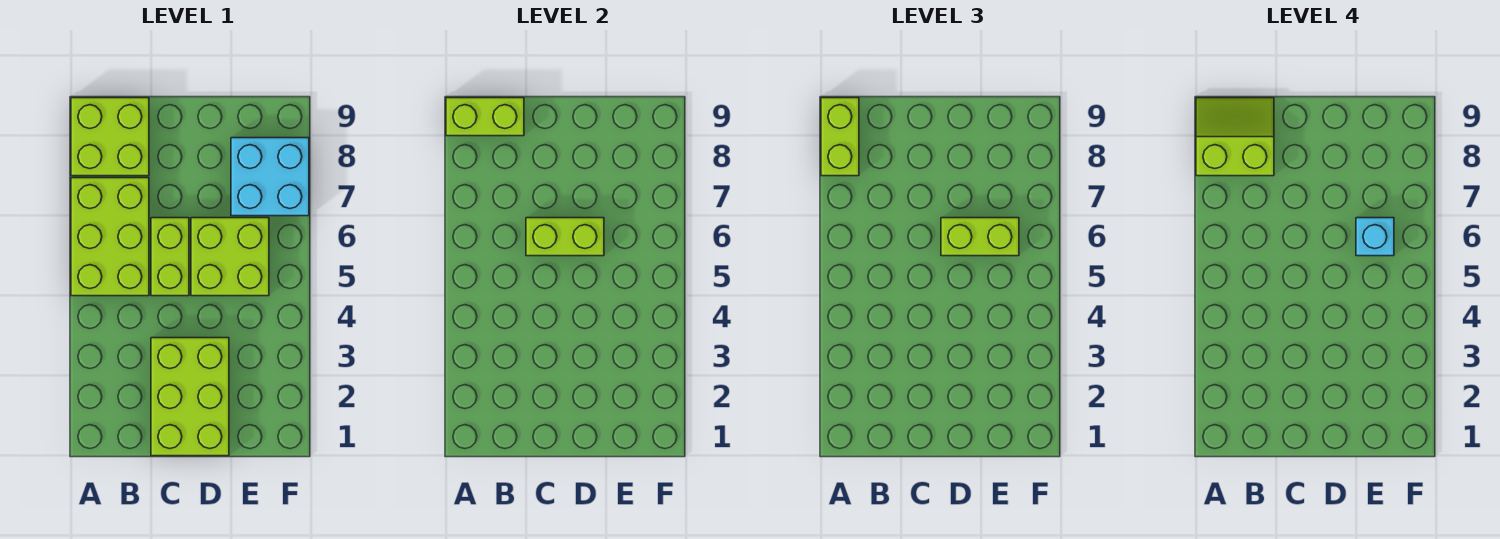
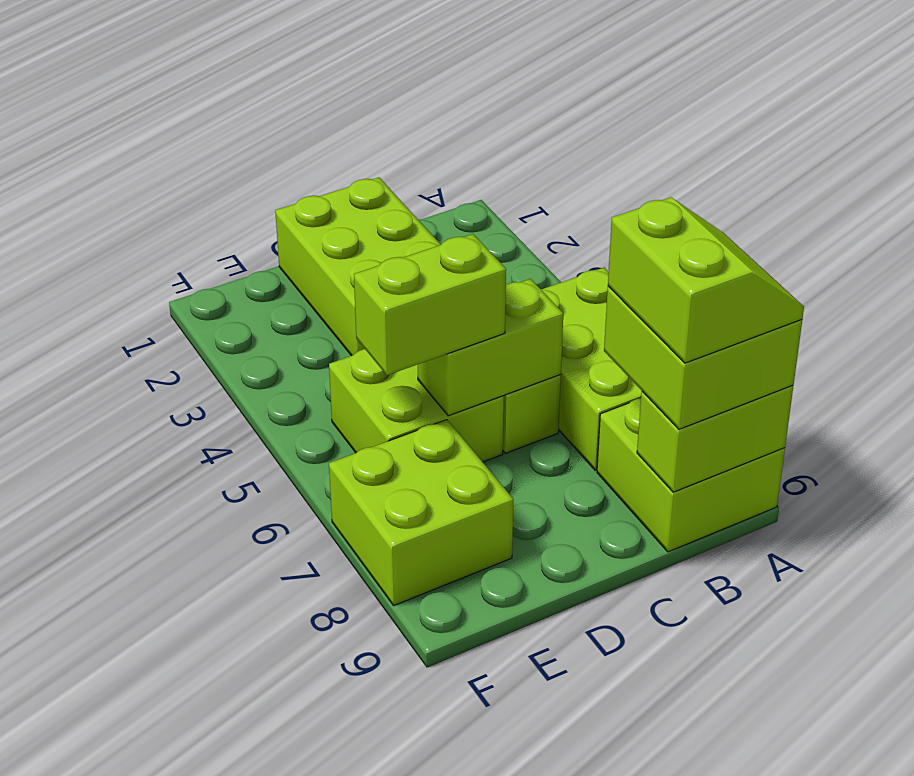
lime brick A8:A9 level 3 -> lime brick A8:B9 level 3
lime slope A8:B9 level 4 top 8 -> lime slope A8:B9 level 4 top B
cyan brick E6 level 4 -> none
cyan brick E7:F8 level 1 -> lime brick E7:F8 level 1

